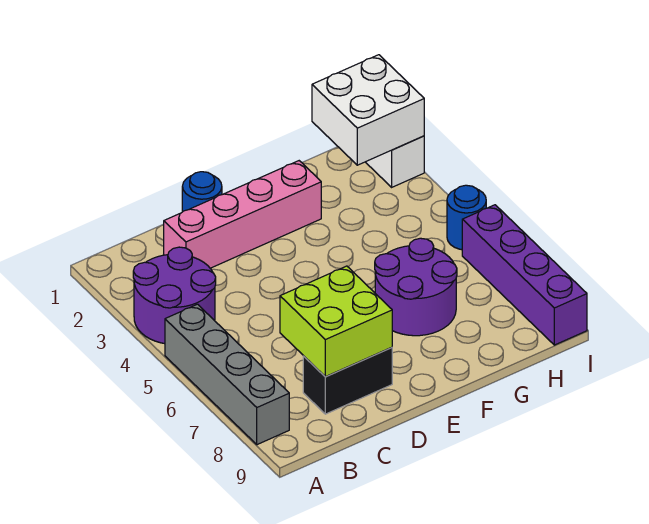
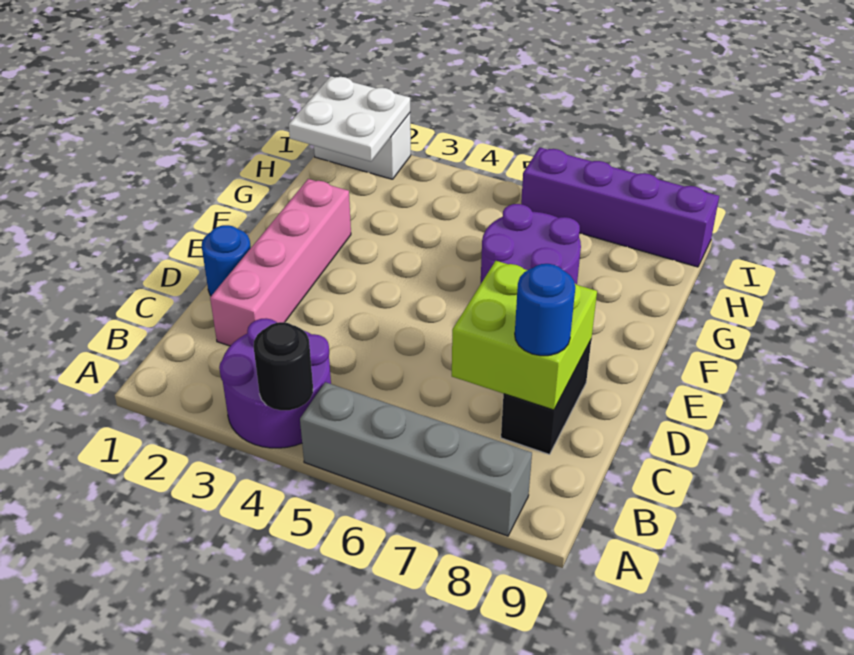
none -> black round brick A4 level 2
white brick H1:I2 level 2 -> white plate H1:I2 level 2
blue round brick I5 level 1 -> blue round brick C8 level 3

